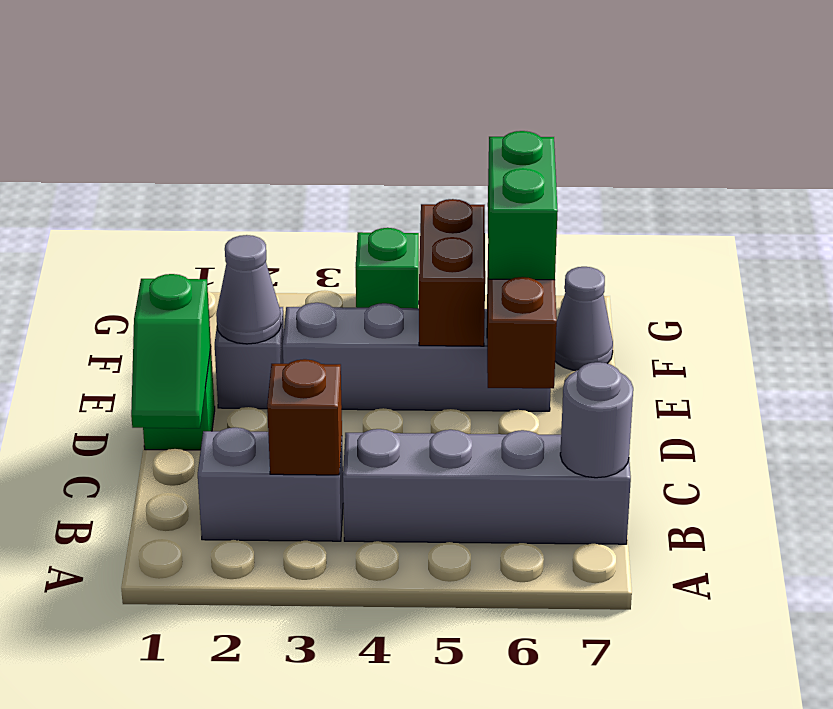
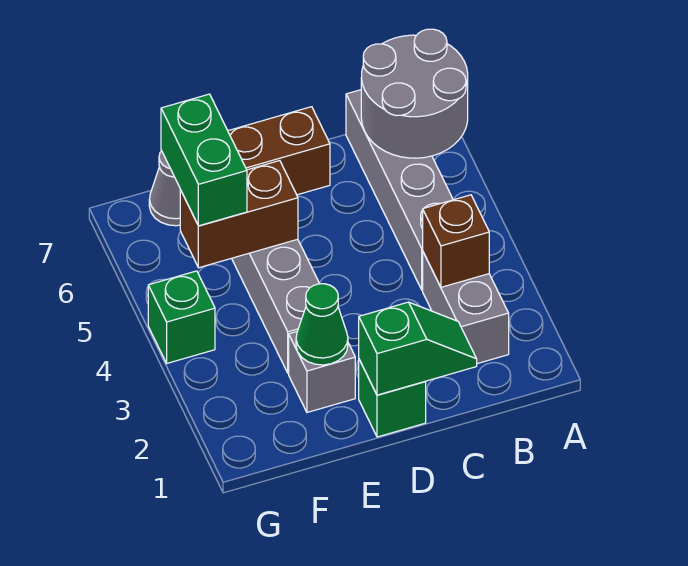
grey round brick B7 level 2 -> grey round brick A6:B7 level 2
grey cone E2 level 2 -> green cone E2 level 2
green brick E6:F6 level 3 -> green brick F5:F6 level 3

